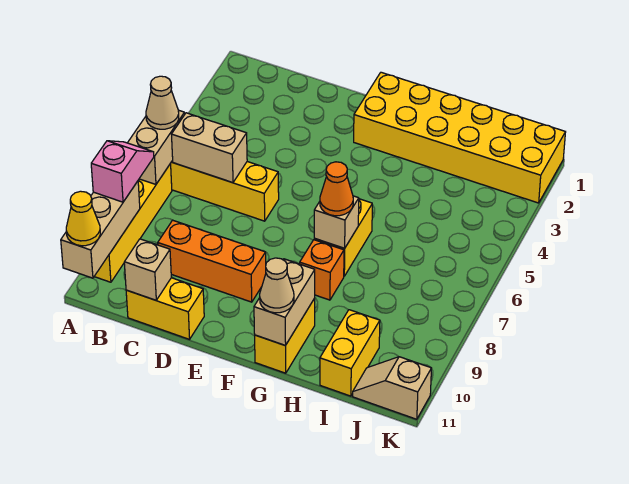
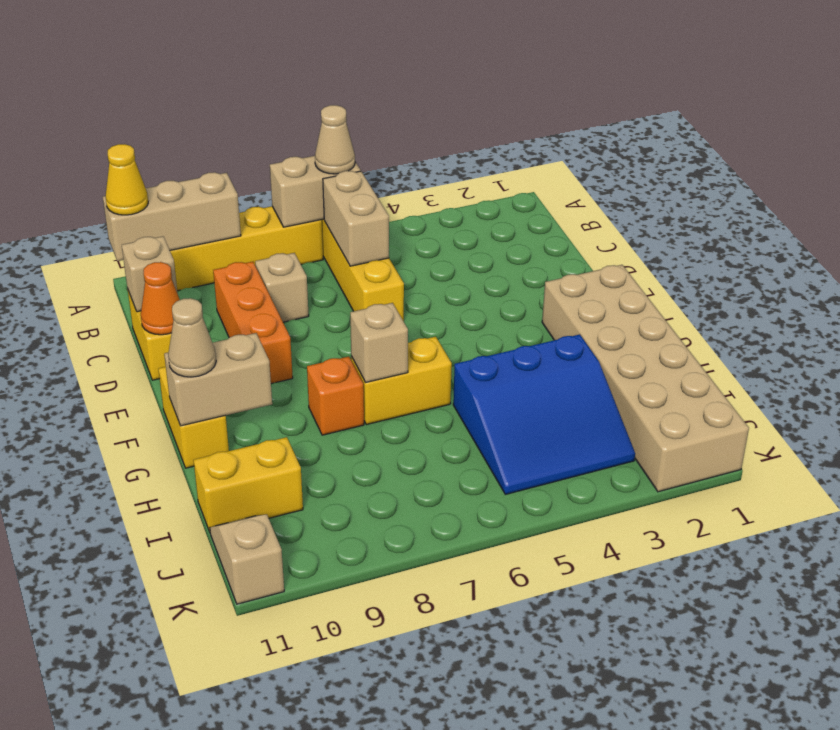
pink slope A8:A9 level 3 top 9 -> none
none -> tan brick C8 level 1
yellow brick F1:K2 level 1 -> tan brick F1:K2 level 1
orange cone G7 level 3 -> orange cone D11 level 2
yellow brick G10:G11 level 1 -> yellow brick F11:G11 level 1
none -> blue slope H3:J5 level 1 top H

